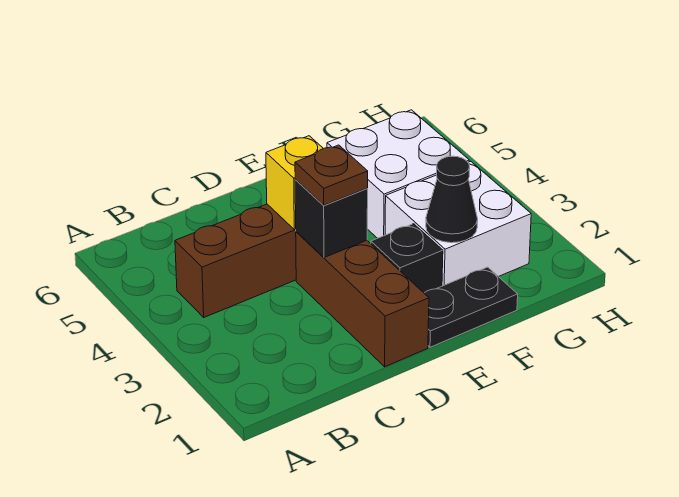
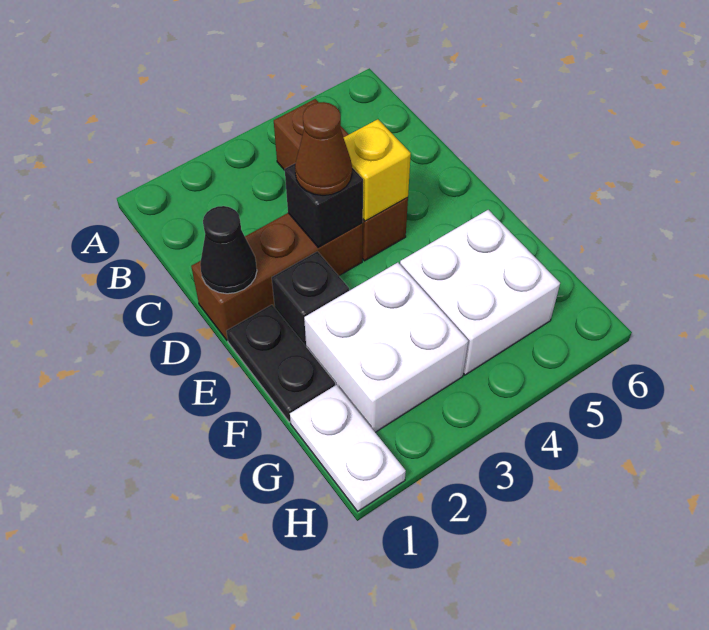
brown plate D3 level 3 -> brown cone D3 level 3
black cone F2 level 2 -> black cone D1 level 2
none -> white plate G1:H1 level 1

